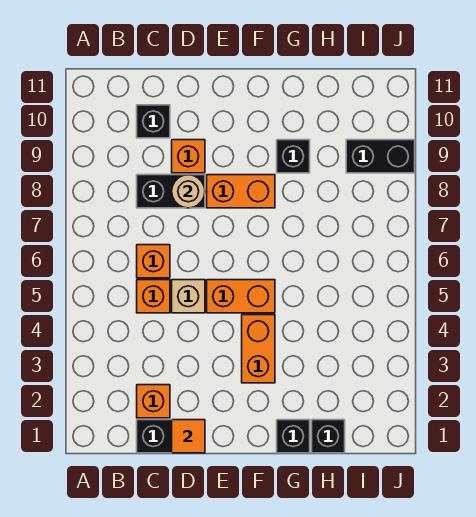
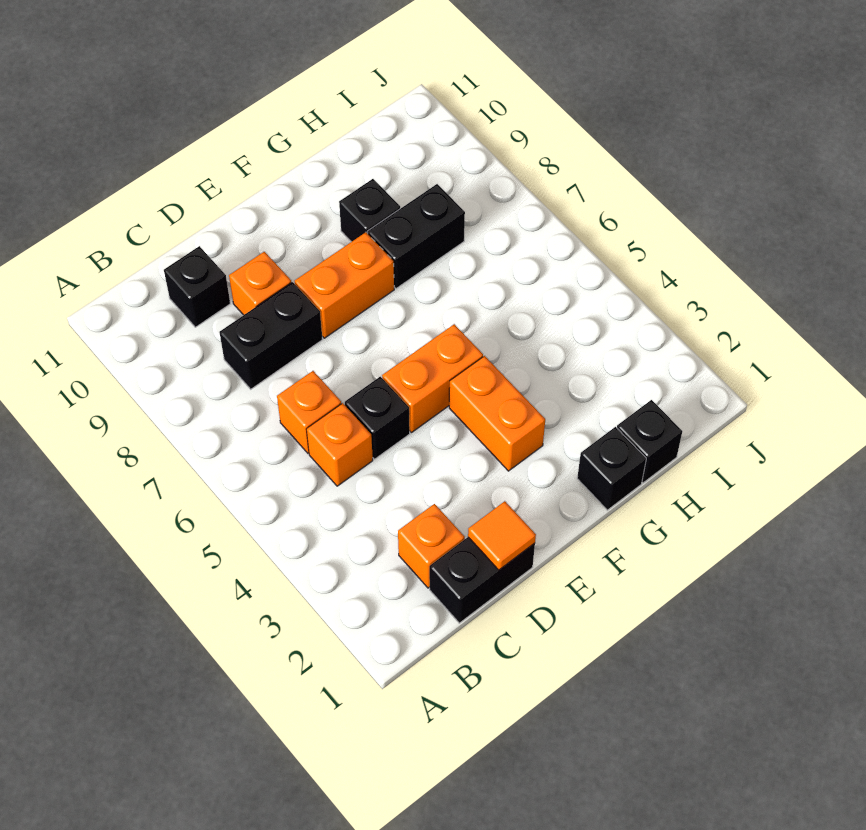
tan brick D5 level 1 -> black brick D5 level 1
tan round brick D8 level 2 -> none
black brick I9:J9 level 1 -> black brick G8:H8 level 1

